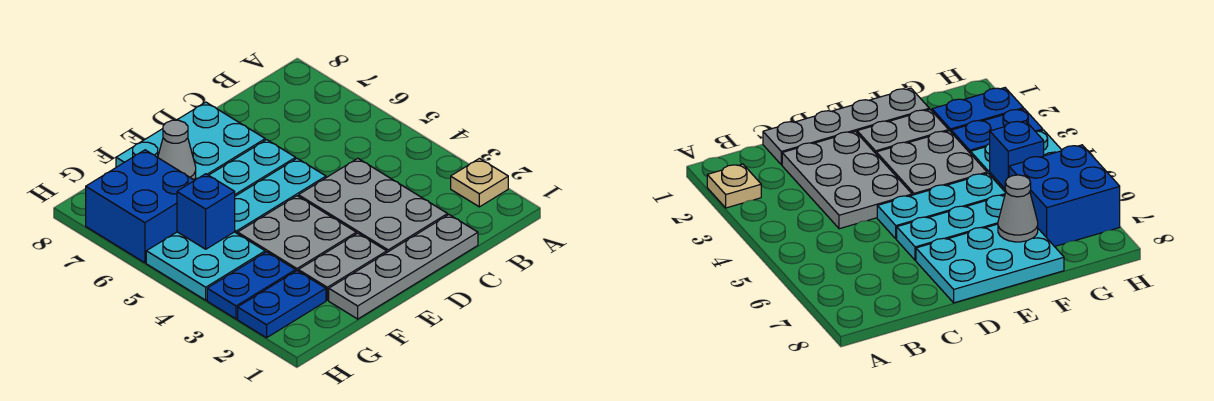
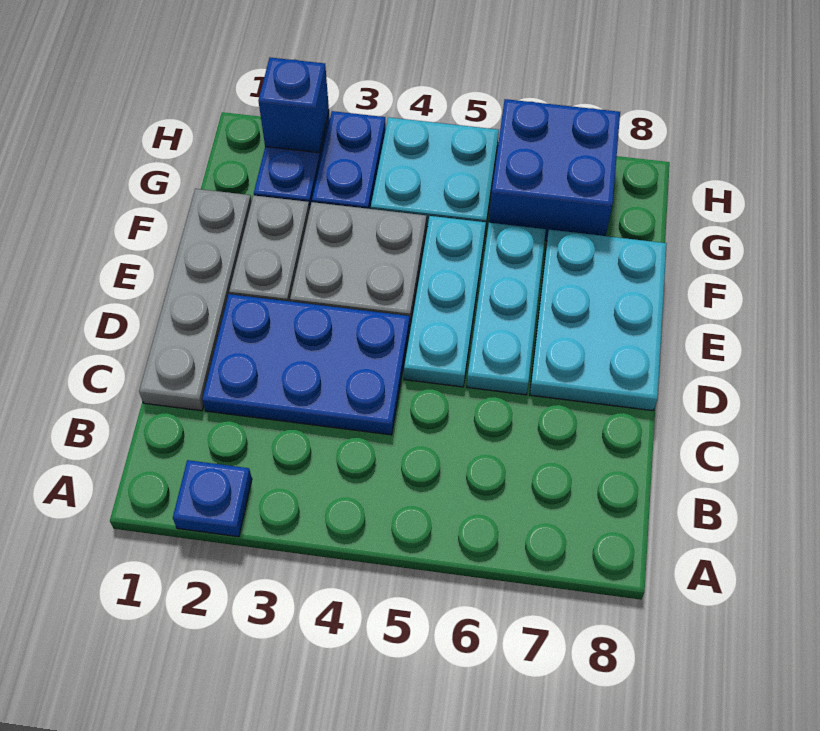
tan plate A2 level 1 -> blue plate A2 level 1
grey plate C2:D4 level 1 -> blue plate C2:D4 level 1
grey cone F7 level 2 -> none
blue brick G5 level 2 -> blue brick H2 level 2

